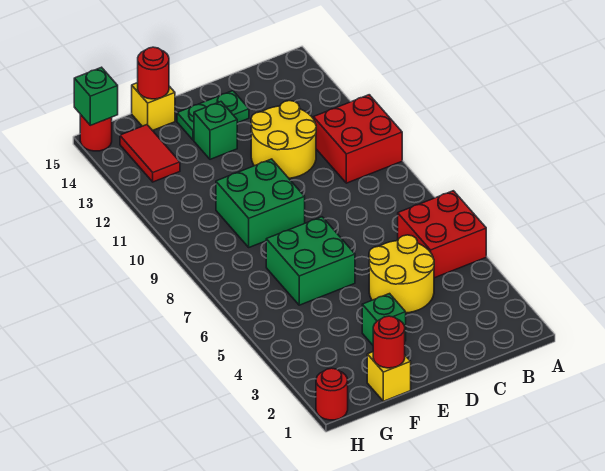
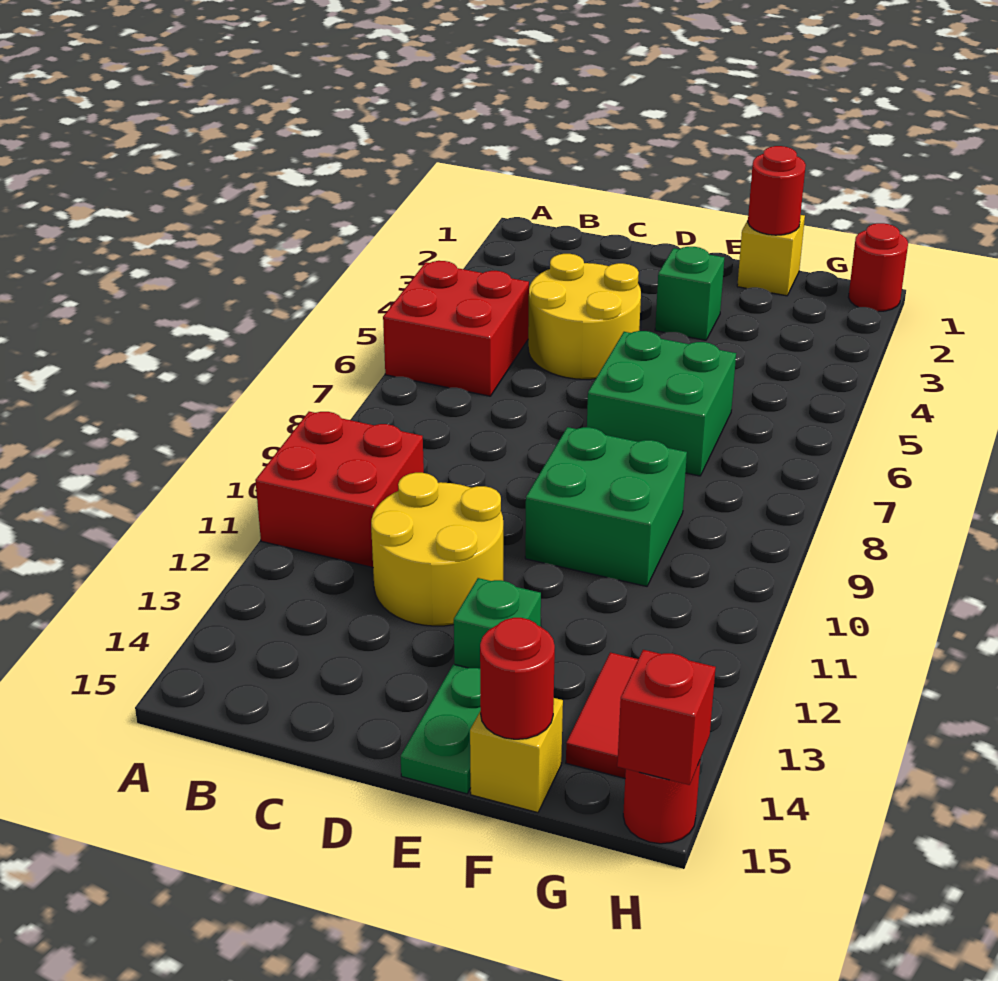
green plate D14:E14 level 1 -> green plate E14:E15 level 1
green brick H15 level 2 -> red brick H15 level 2

